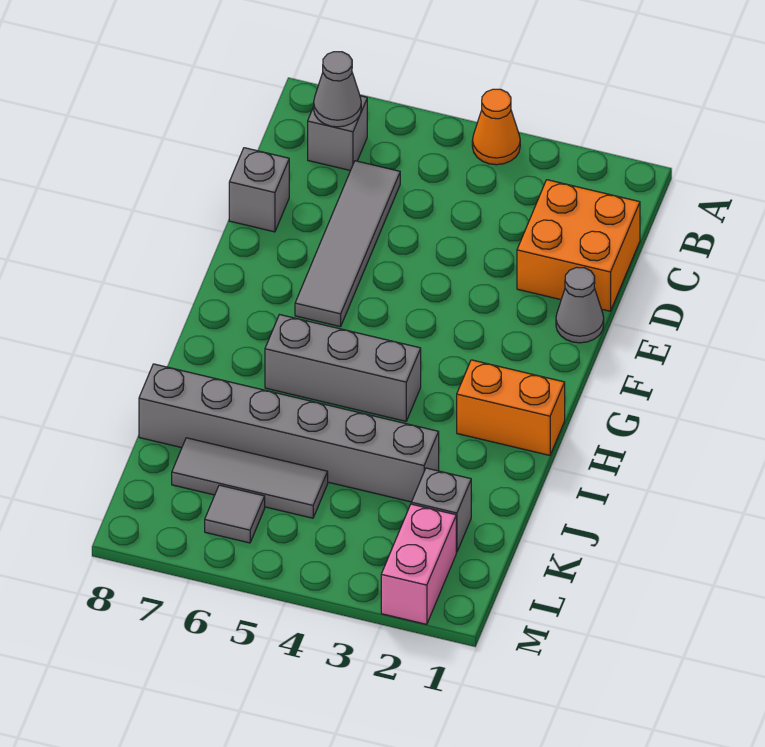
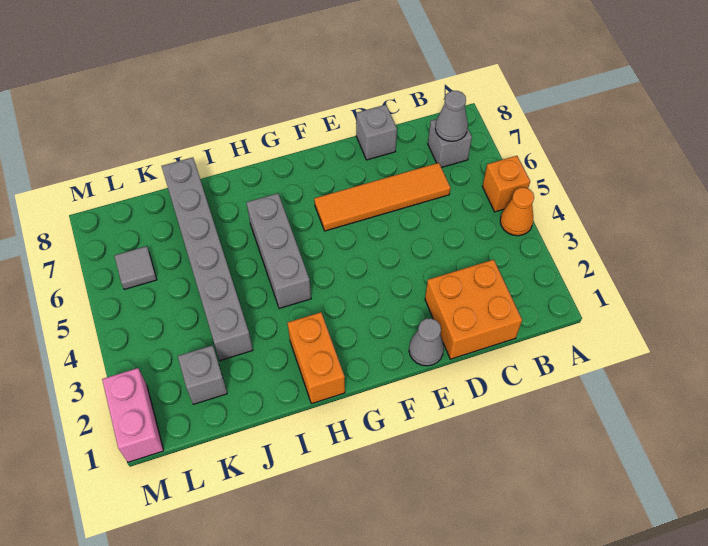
none -> orange brick A5 level 1
grey tile C6:F6 level 1 -> orange tile C6:F6 level 1
grey tile K5:K7 level 1 -> none
pink brick L2:M2 level 1 -> pink brick M1:M2 level 1

